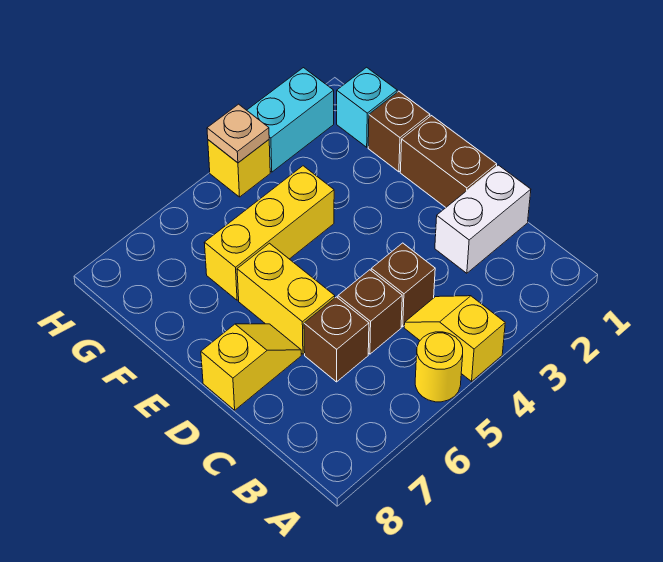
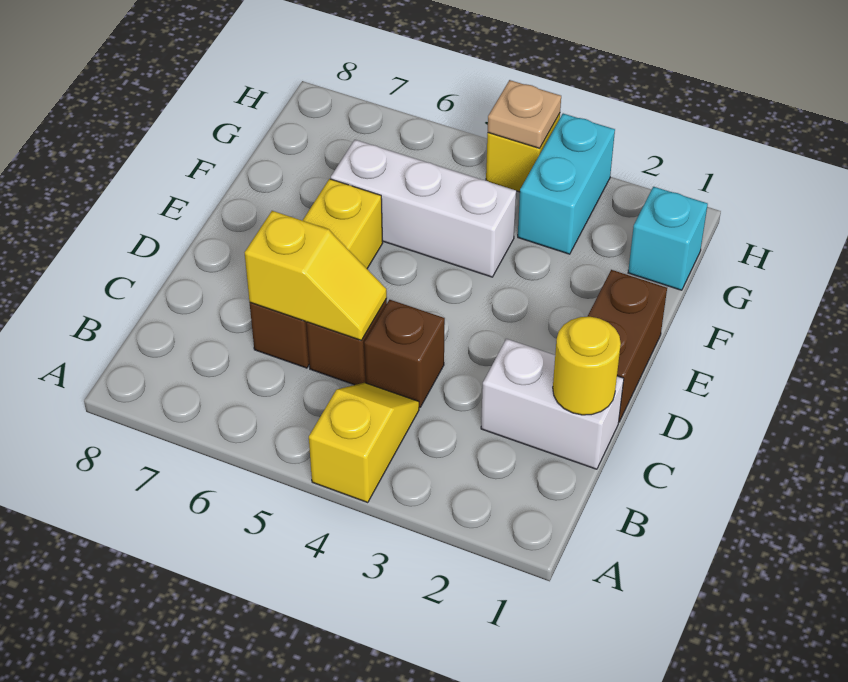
yellow round brick A5 level 1 -> yellow round brick C1 level 2
yellow slope D7:D8 level 1 top 8 -> yellow slope C5:C6 level 2 top 6
brown brick F1 level 1 -> none
yellow brick F4:F6 level 1 -> white brick F4:F6 level 1
cyan brick H2:H3 level 1 -> cyan brick G3:H3 level 1

